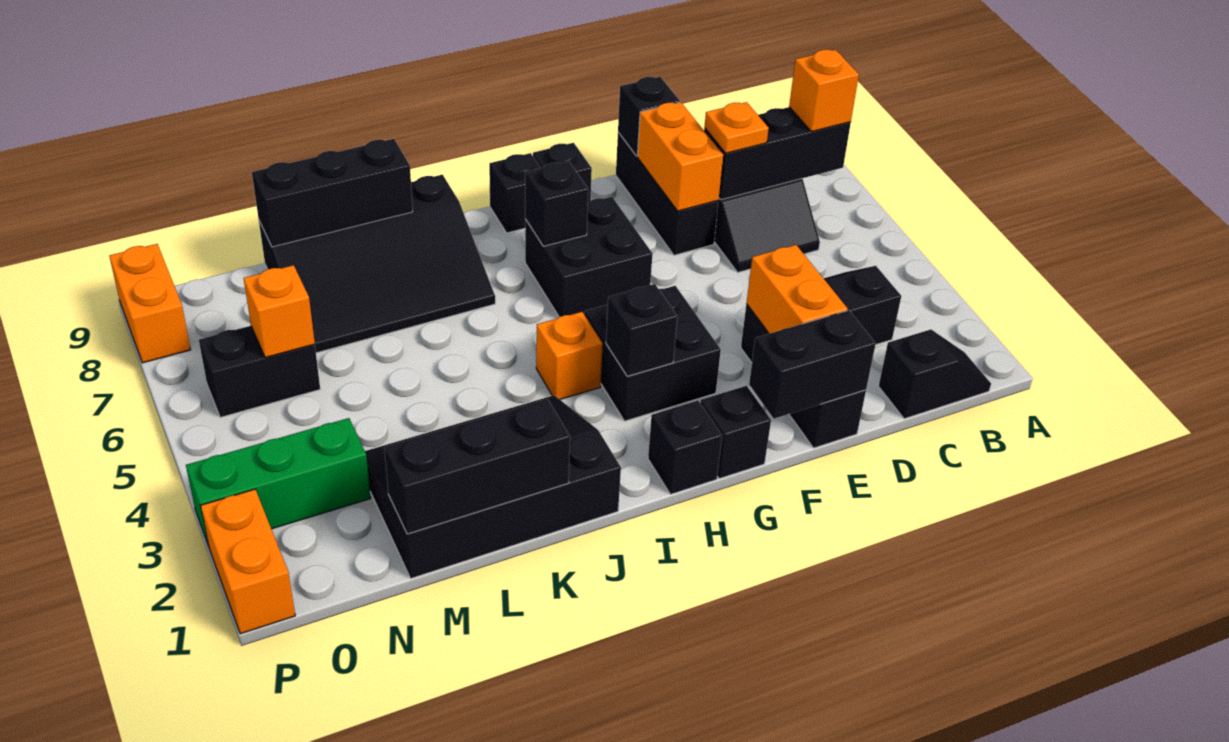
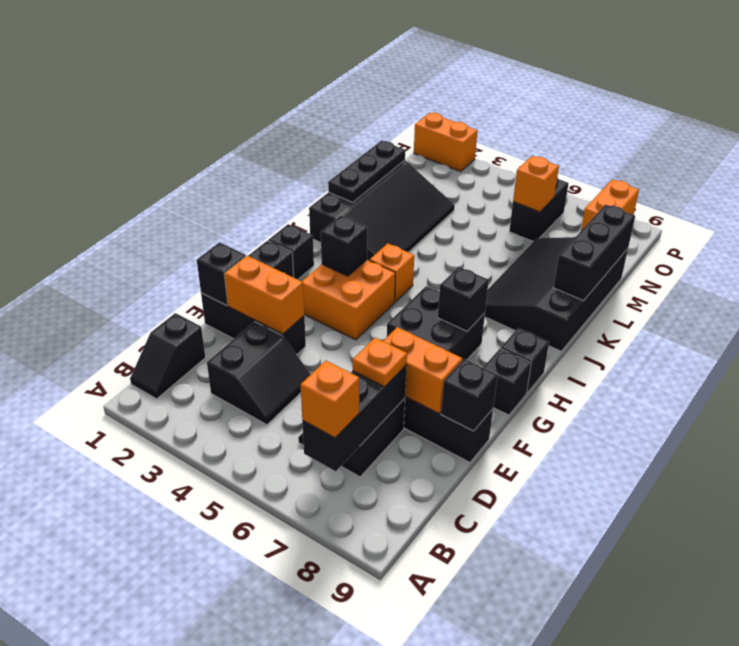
black brick E1:F1 level 2 -> black brick E1 level 2
black brick G3:H4 level 1 -> orange brick G3:H4 level 1
black brick K1:M1 level 2 -> black plate K1:M1 level 2
green brick N3:P3 level 1 -> none
orange brick P8:P9 level 1 -> orange brick O8:P8 level 1

